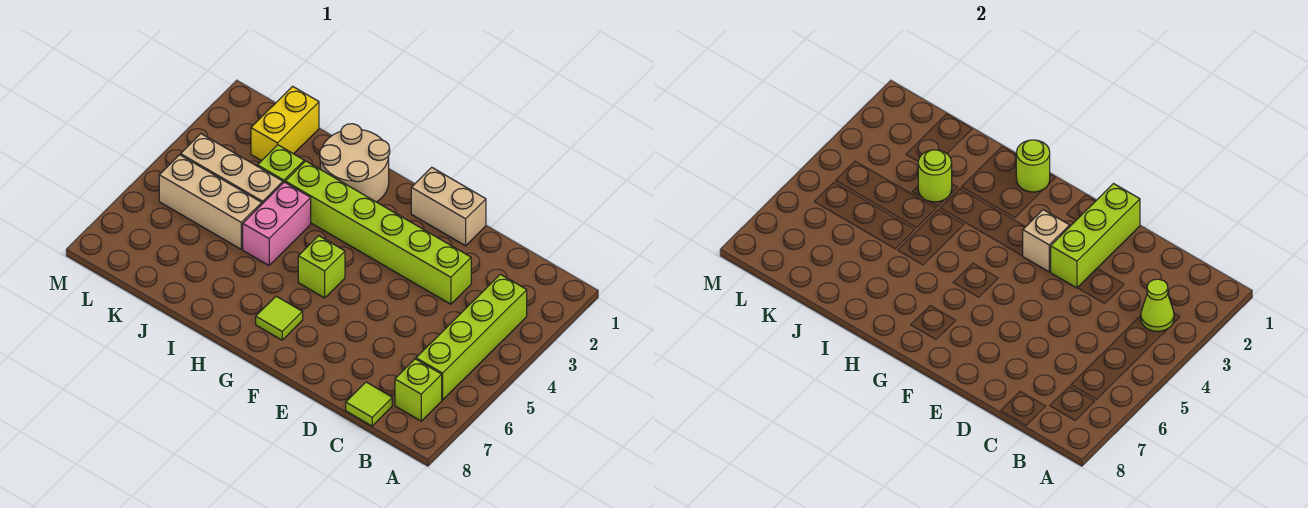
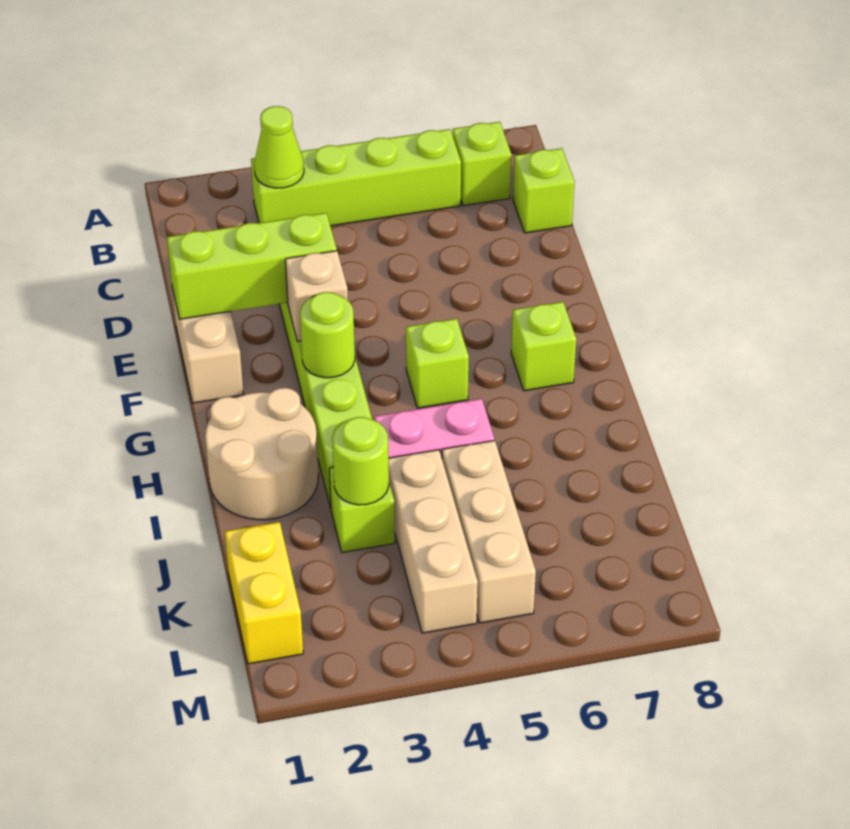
lime tile C8 level 1 -> lime brick C8 level 1
lime tile G7 level 1 -> lime brick G7 level 1
lime round brick H1 level 2 -> lime round brick G3 level 2
yellow brick K1:K2 level 1 -> yellow brick K1:L1 level 1

